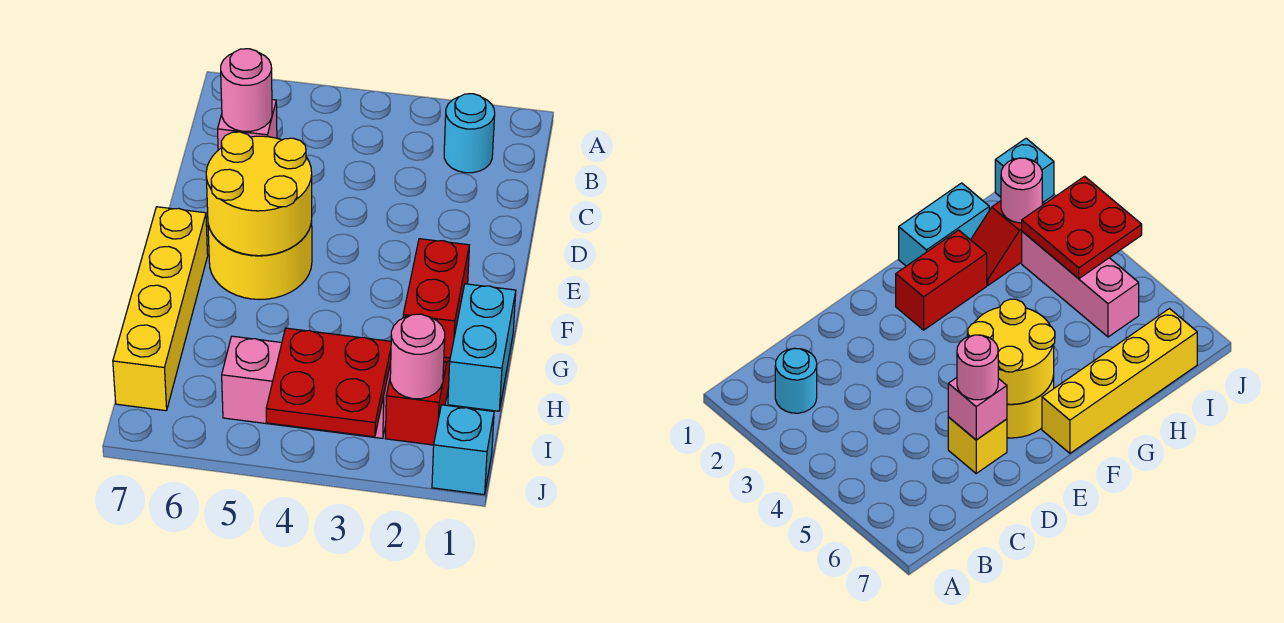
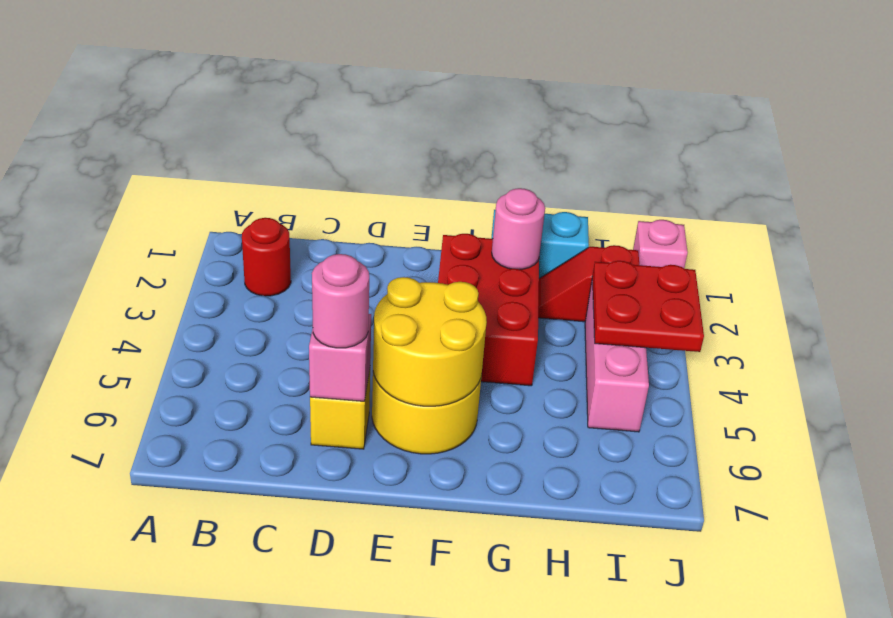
cyan round brick B2 level 1 -> red round brick B2 level 1
red brick F2:G2 level 1 -> red brick F2:G4 level 1
yellow brick F7:I7 level 1 -> none
pink round brick I2 level 2 -> pink round brick G2 level 2
cyan brick J1 level 1 -> pink brick J1 level 1

